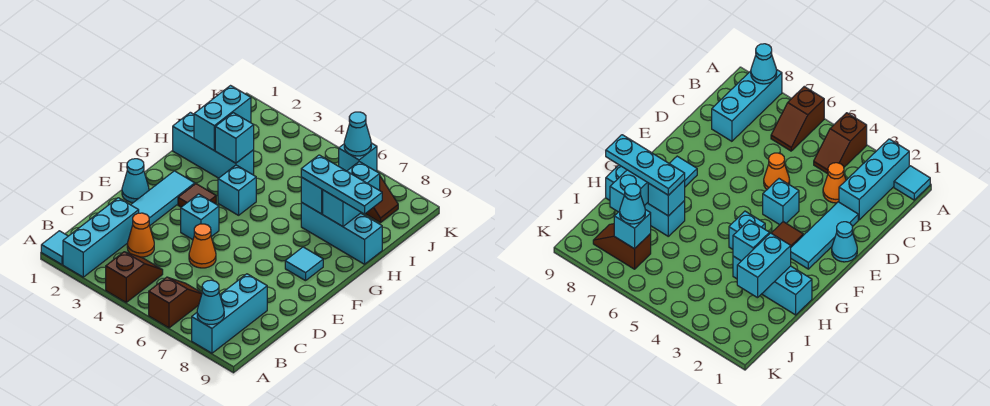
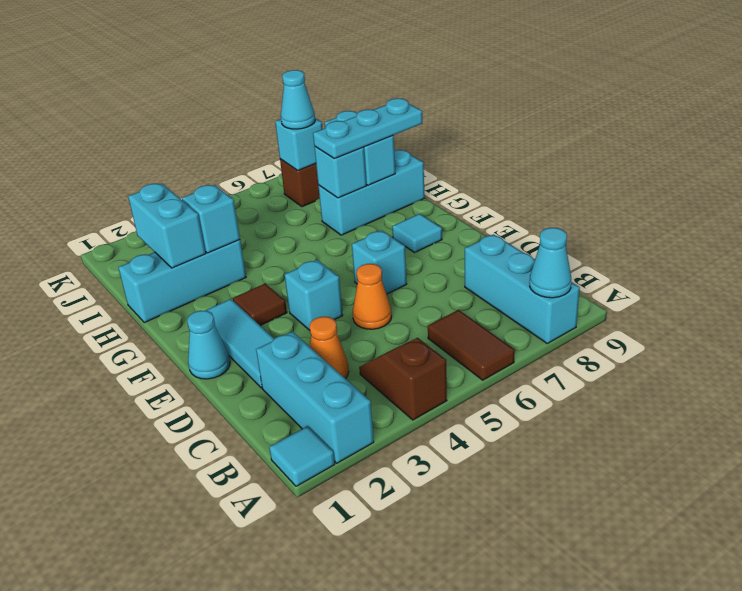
brown slope A6:B6 level 1 top A -> brown tile A6:B6 level 1
cyan brick G4 level 1 -> cyan brick E6 level 1

